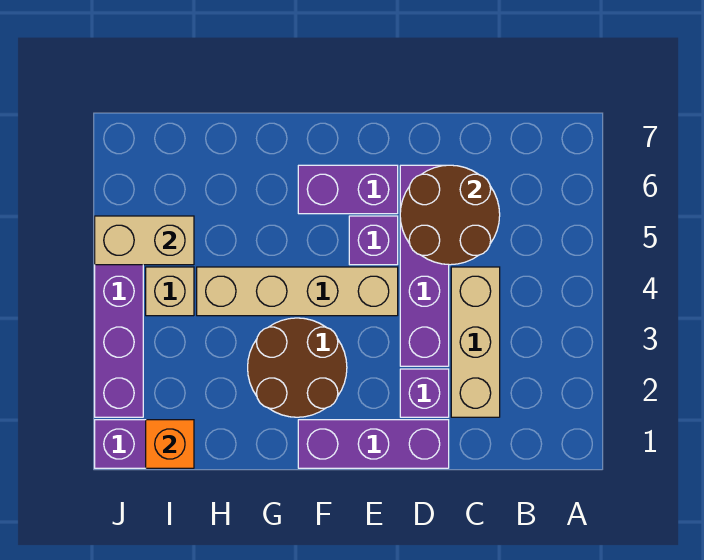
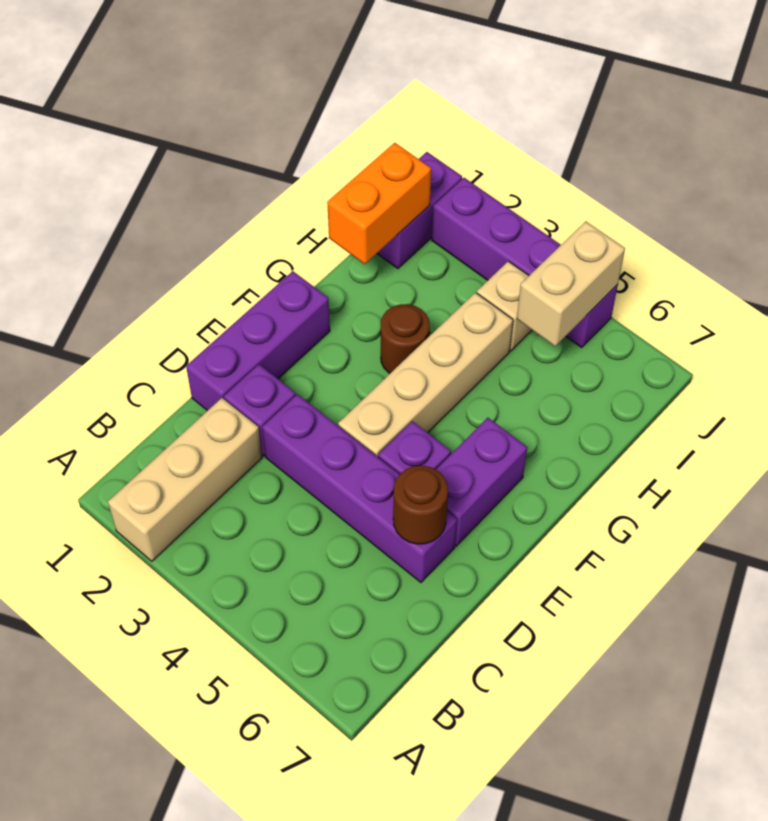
tan brick C2:C4 level 1 -> tan brick A2:C2 level 1
brown round brick C5:D6 level 2 -> brown round brick D6 level 2
brown round brick F2:G3 level 1 -> brown round brick G3 level 1
orange brick I1 level 2 -> orange brick H1:I1 level 2

